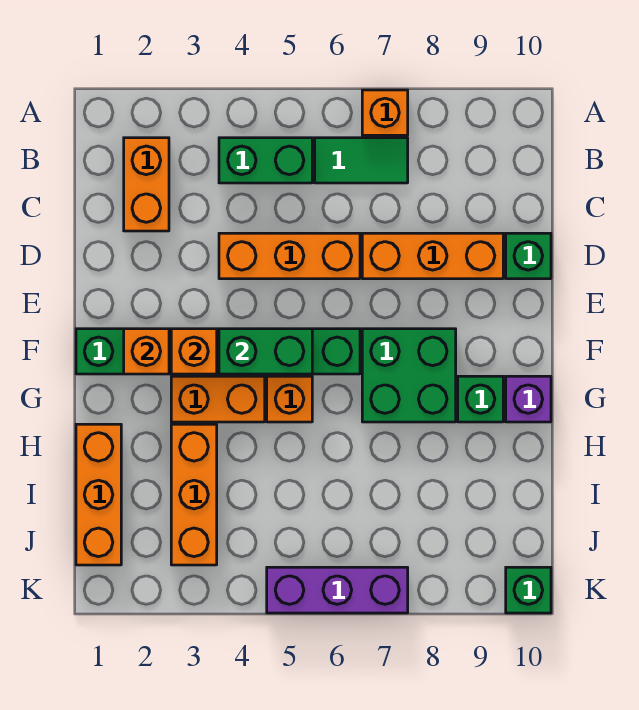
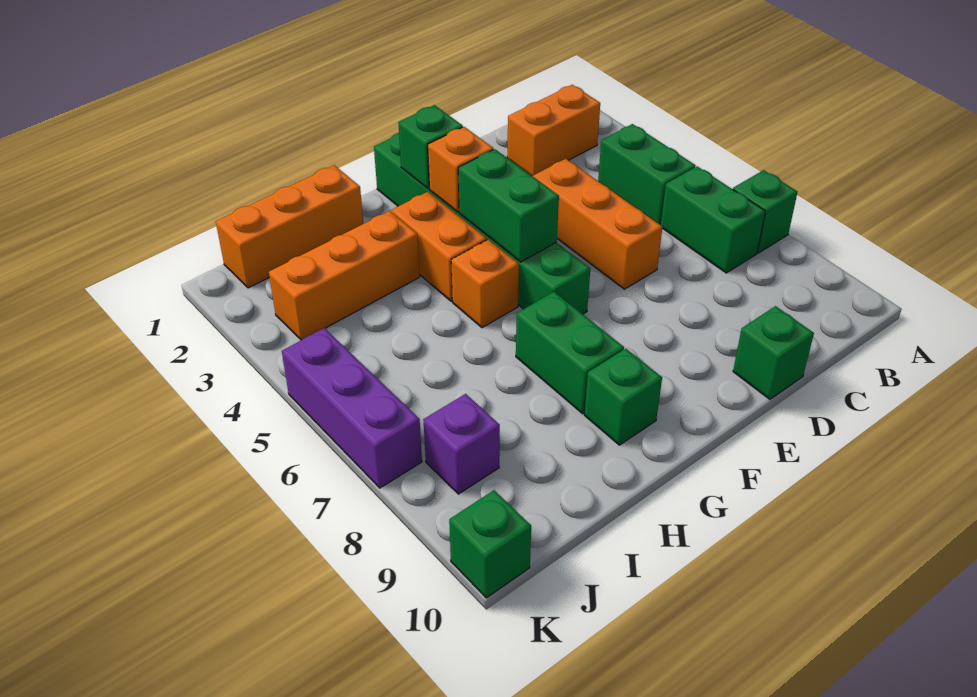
orange brick A7 level 1 -> green brick A7 level 1
green tile B6:B7 level 1 -> green brick B6:B7 level 1
orange brick D7:D9 level 1 -> none
orange brick F2 level 2 -> green brick F2 level 2
green brick F7:G8 level 1 -> green brick G7:G8 level 1
purple brick G10 level 1 -> purple brick J8 level 1

